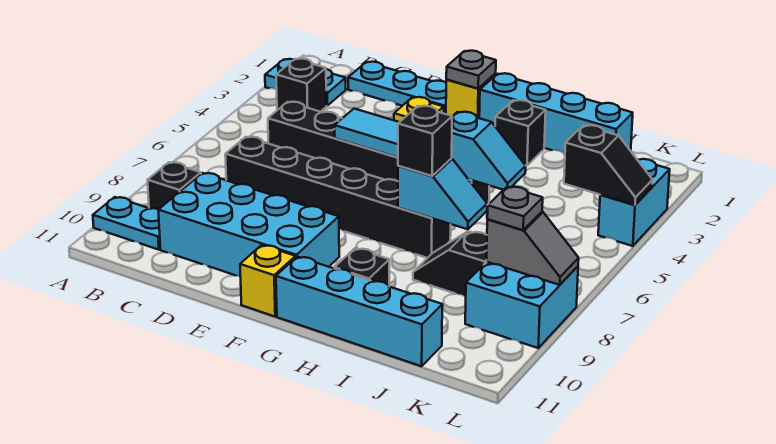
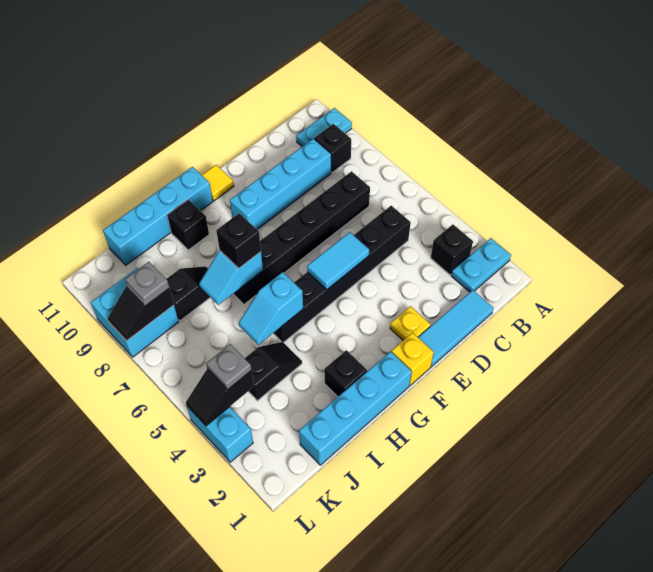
cyan plate C1:E1 level 1 -> cyan tile C1:E1 level 1
cyan brick C9:F10 level 1 -> cyan brick C9:F9 level 1
grey plate F1 level 2 -> grey plate K4 level 3
yellow brick F11 level 1 -> yellow tile F11 level 1
none -> black slope I4:J4 level 1 top J
grey slope K8:L8 level 2 top K -> black slope K8:L8 level 2 top K

